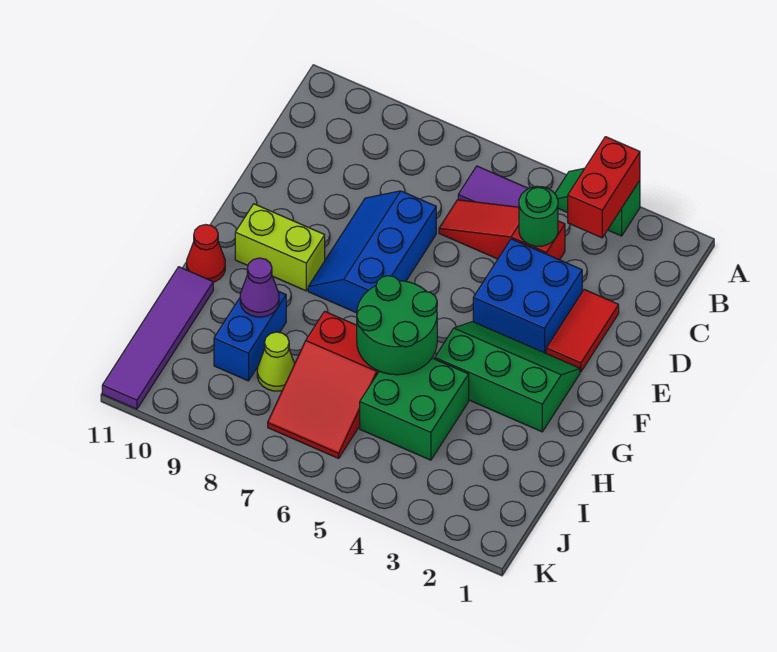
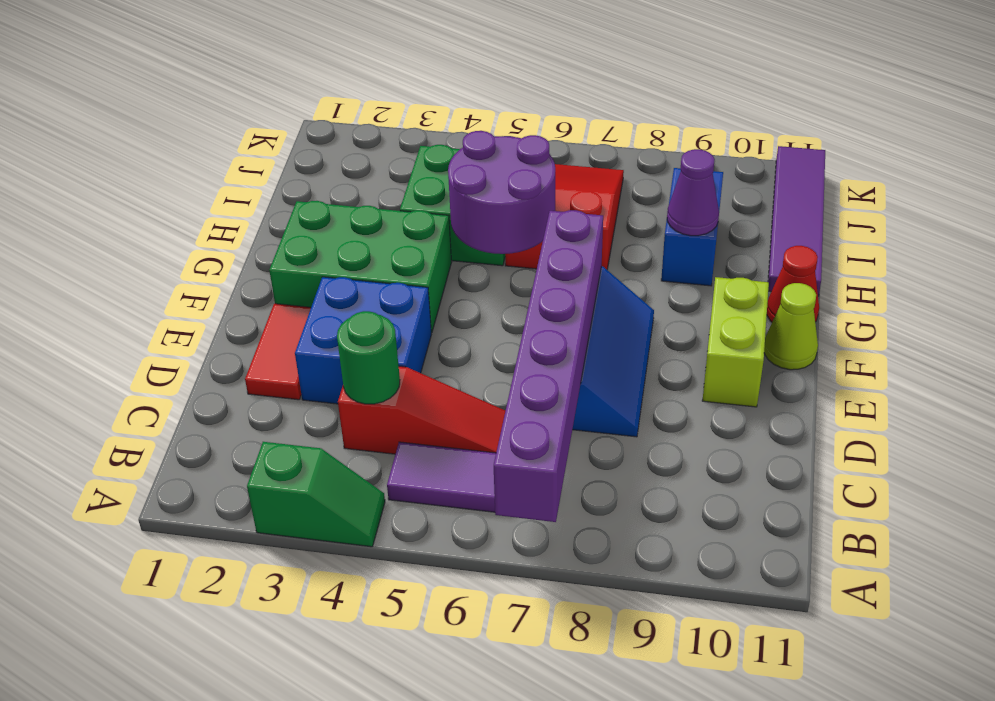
red brick A3:B3 level 2 -> none
none -> purple brick A7:F7 level 2
green slope F2:G4 level 1 top G -> green brick F2:G4 level 1
lime brick F9:F10 level 1 -> lime brick E10:F10 level 1
green round brick G5:H6 level 2 -> purple round brick G5:H6 level 2
lime cone I8 level 1 -> lime cone F11 level 1

